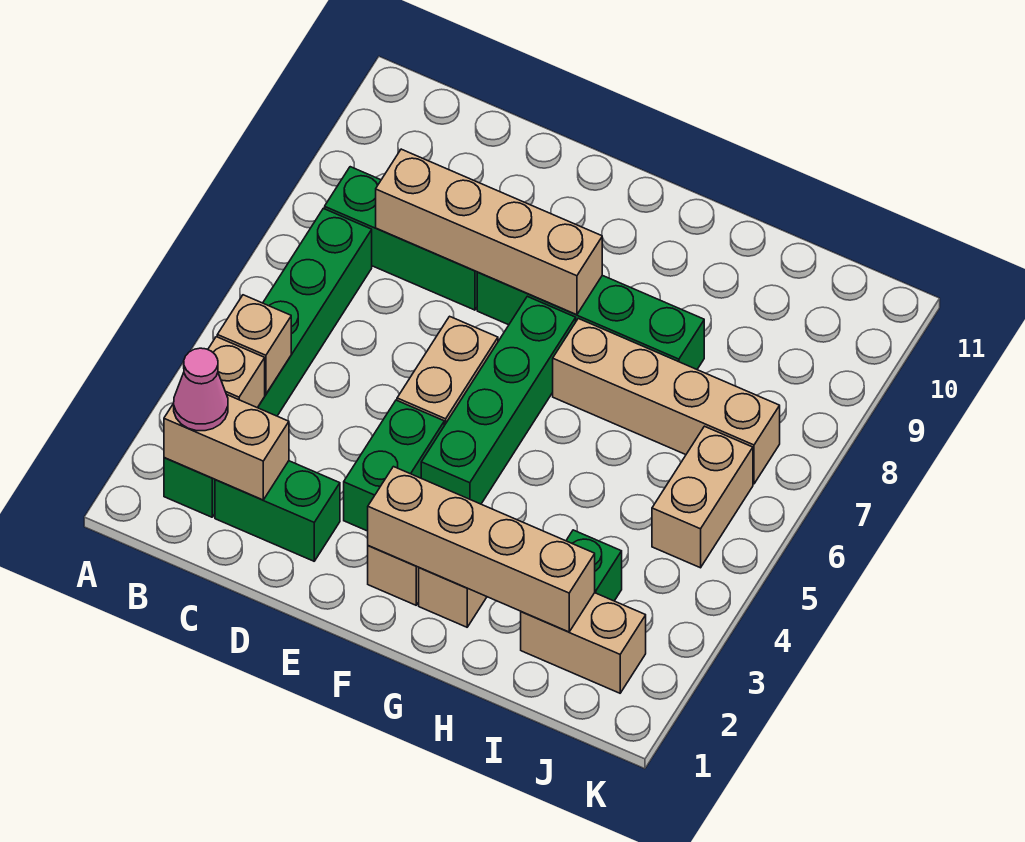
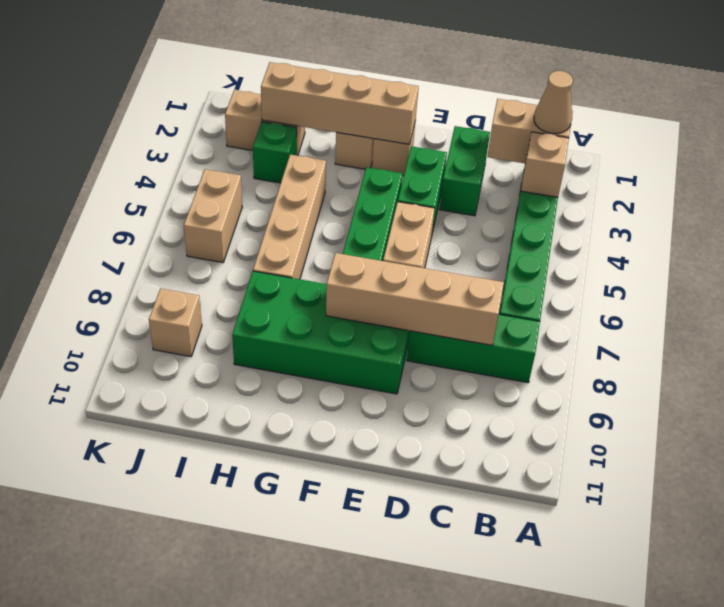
pink cone B2 level 3 -> tan cone B2 level 3
tan brick B4 level 2 -> tan brick J9 level 1
green brick C2:D2 level 1 -> green brick D2:D3 level 1
green brick E8:H8 level 1 -> green brick E8:H9 level 1
tan brick G7:J7 level 1 -> tan brick H4:H7 level 1

